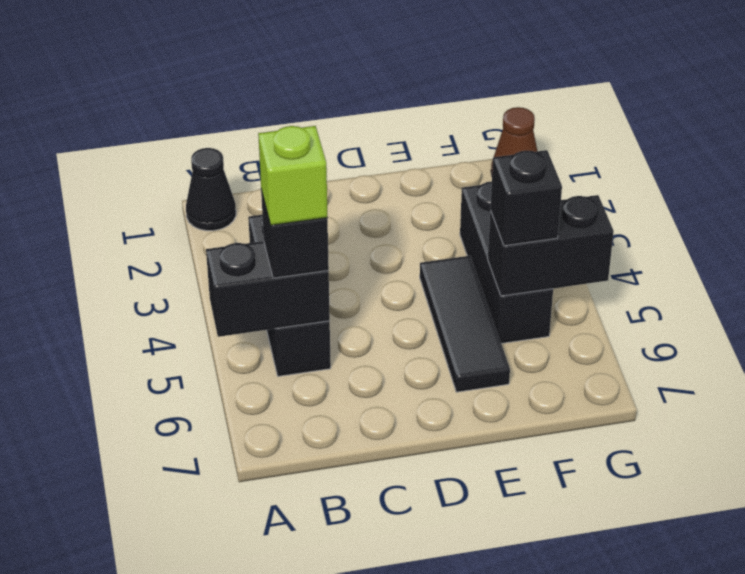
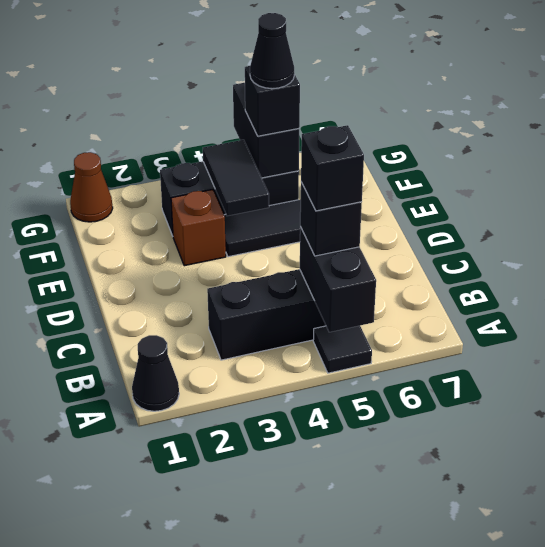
none -> black tile A5 level 1
lime brick B5 level 4 -> black brick B5 level 4
none -> brown brick E3 level 1
none -> black tile E4:F4 level 2
none -> black cone F5 level 4

